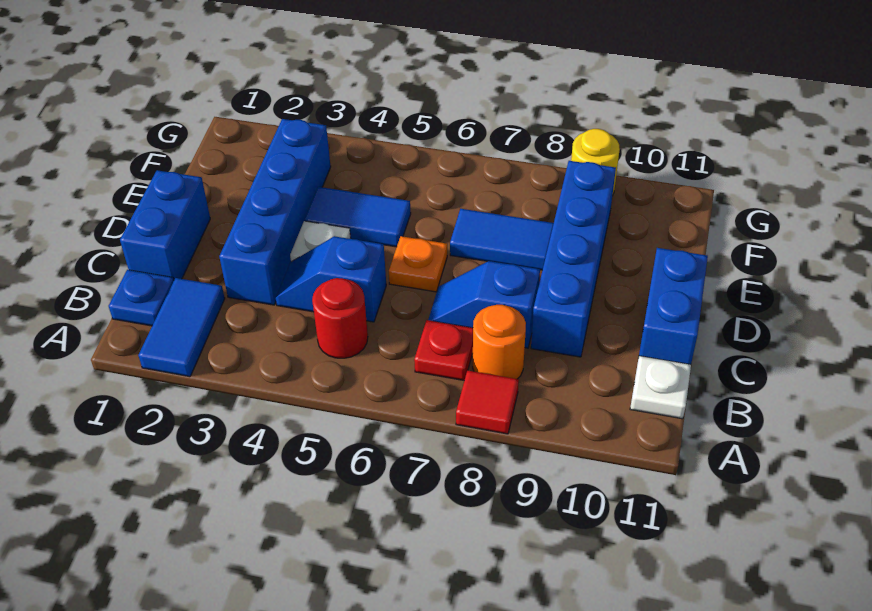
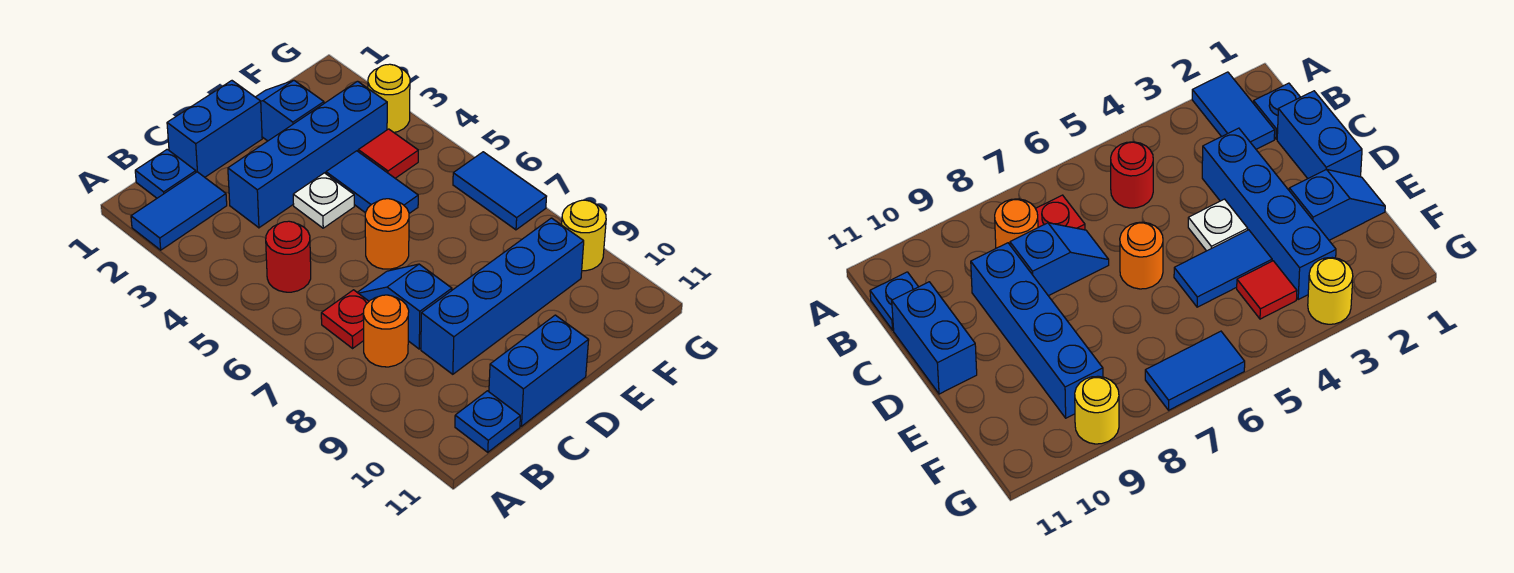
red tile A8 level 1 -> red tile F4 level 1
white plate B11 level 1 -> blue plate B11 level 1
blue slope C4:C5 level 1 top 5 -> blue slope E1:E2 level 1 top 2
orange plate D6 level 1 -> orange round brick D6 level 1
blue tile E7:E8 level 1 -> blue tile G6:G7 level 1
none -> yellow round brick G3 level 1

